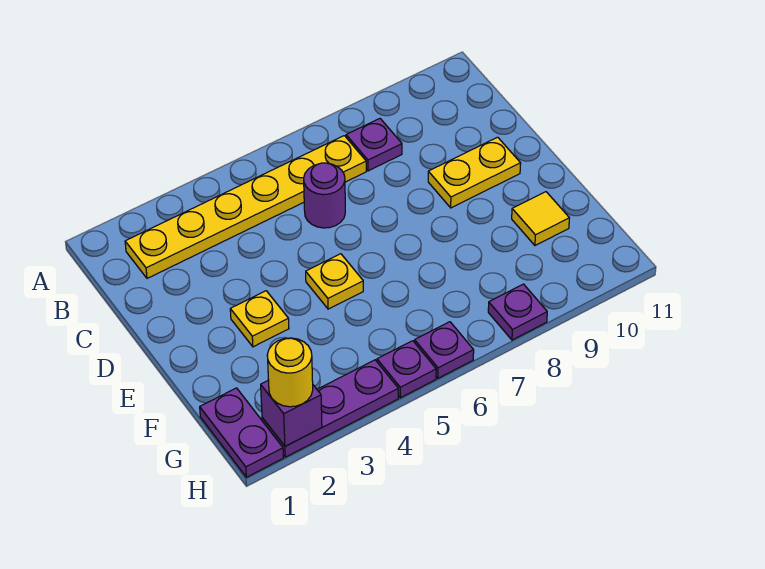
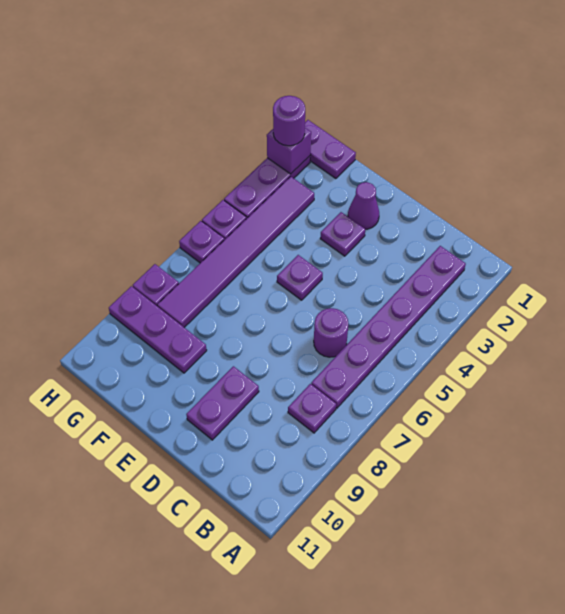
yellow plate B2:B7 level 1 -> purple plate B2:B7 level 1
yellow plate D9:D10 level 1 -> purple plate D9:D10 level 1
none -> purple cone E2 level 1
yellow plate E3 level 1 -> purple plate E3 level 1
yellow plate E5 level 1 -> purple plate E5 level 1
none -> purple plate F9:H9 level 1
yellow tile F10 level 1 -> none
none -> purple tile G3:G8 level 1
yellow round brick H2 level 3 -> purple round brick H2 level 3

